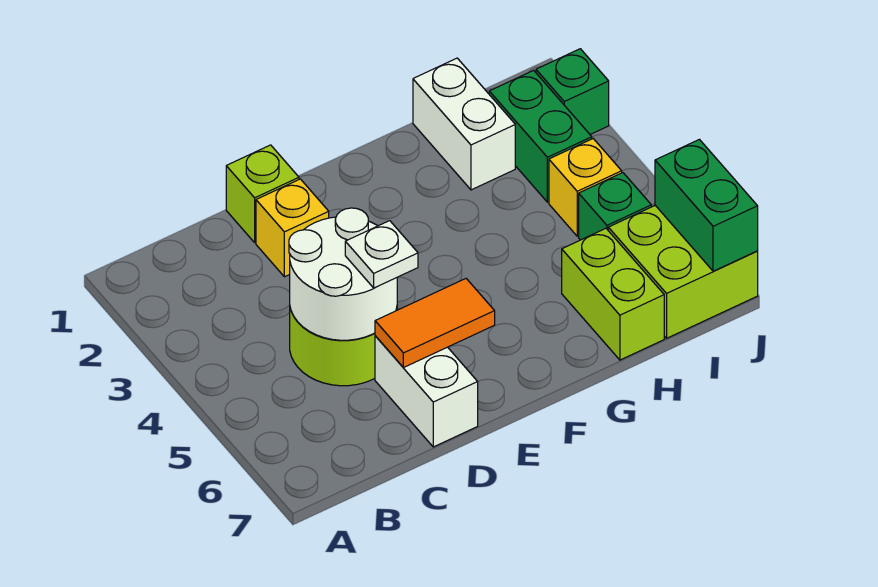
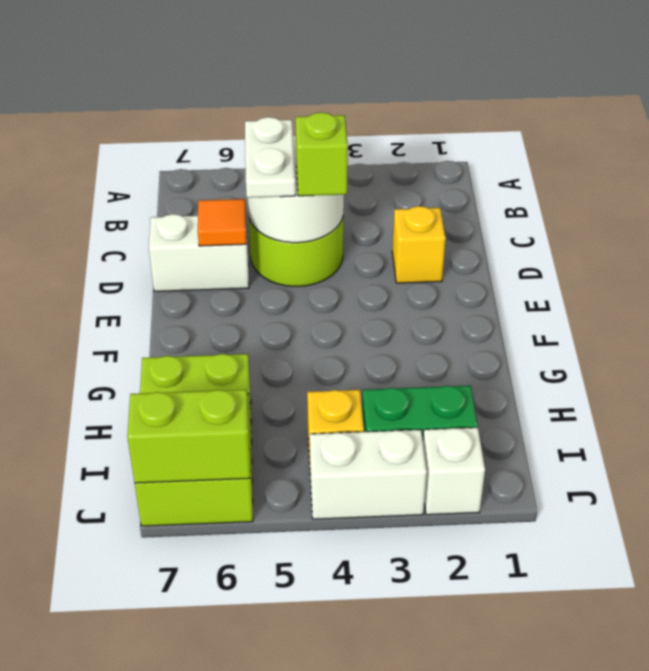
lime brick D1 level 1 -> lime brick D4 level 3
white plate D5 level 3 -> white plate C5:D5 level 3
orange tile D6:E6 level 2 -> orange tile D6 level 2
white brick H1:H2 level 1 -> white brick J3:J4 level 1
green brick I5 level 1 -> none
green brick J2 level 1 -> white brick J2 level 1
green brick J6:J7 level 2 -> lime brick J6:J7 level 2

